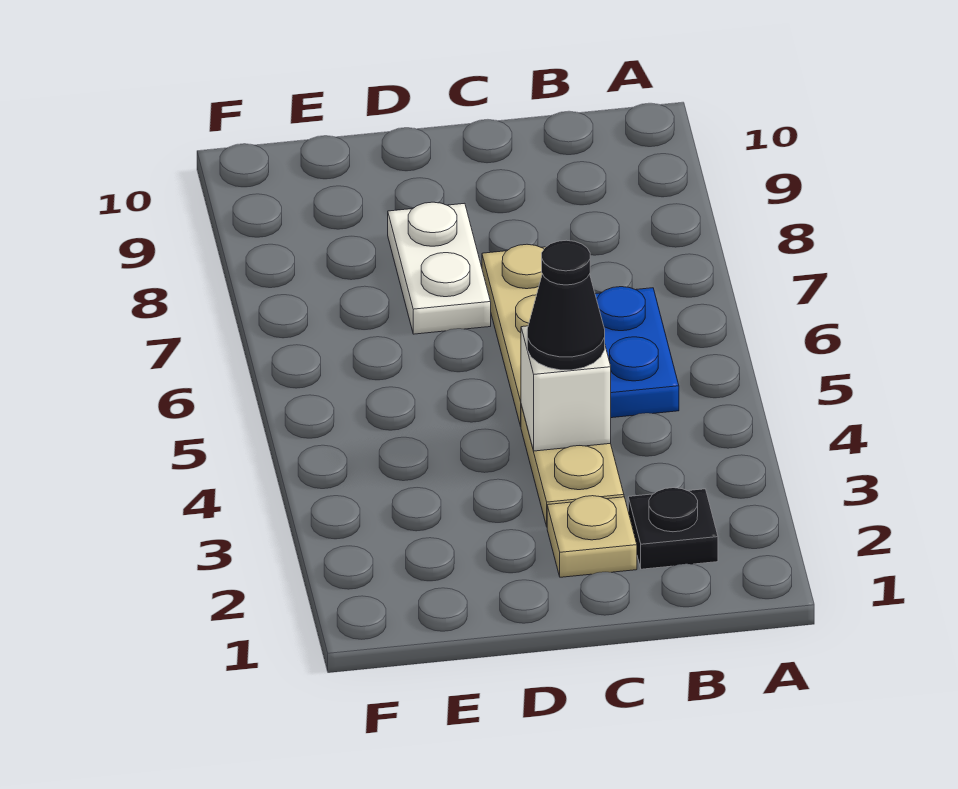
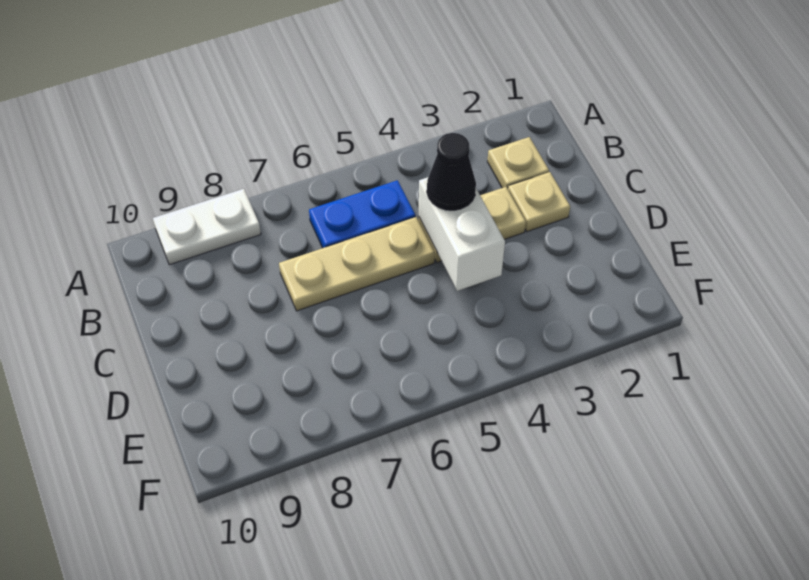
black plate B2 level 1 -> tan plate B2 level 1
white brick C4 level 2 -> white brick C4:D4 level 2
white plate D7:D8 level 1 -> white plate A8:A9 level 1

